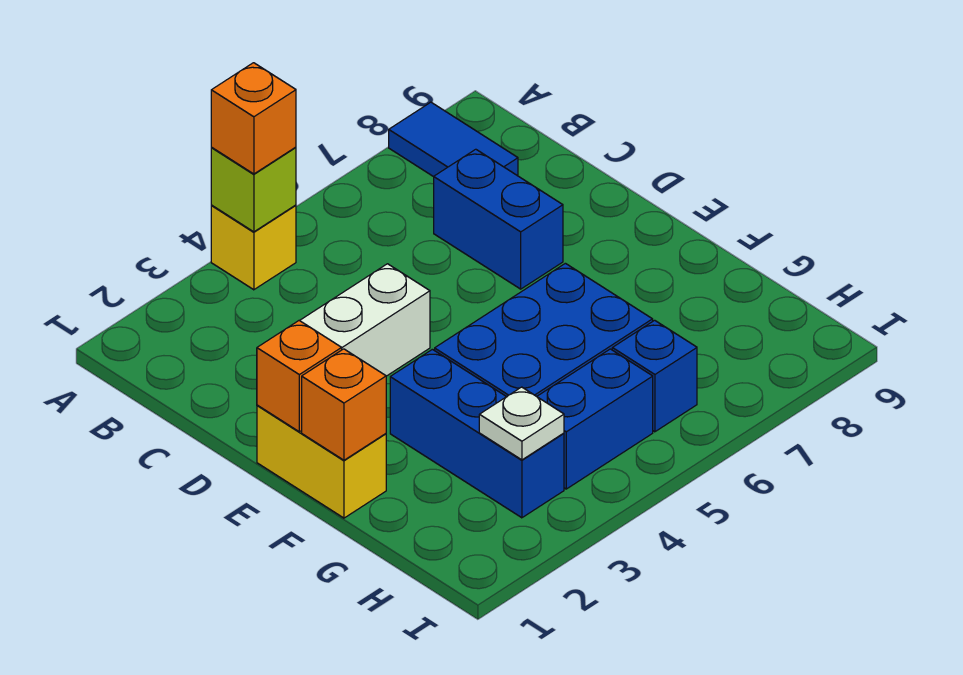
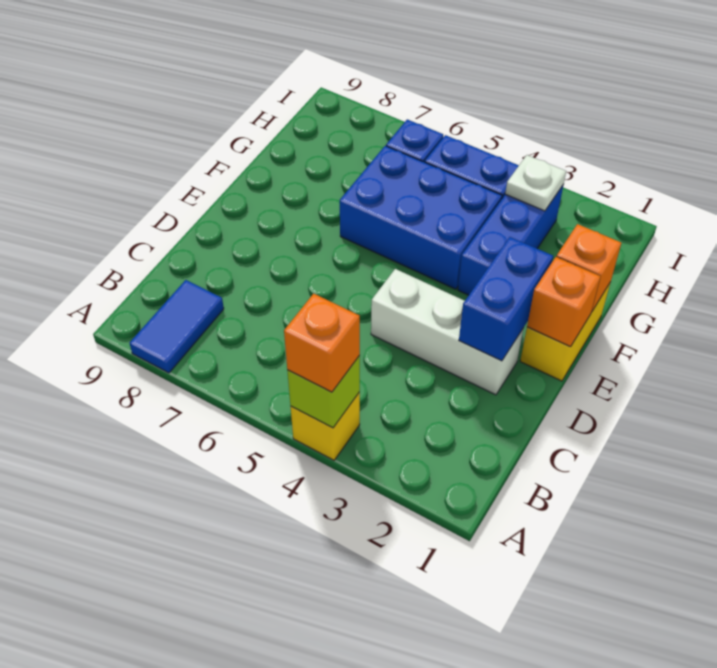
blue brick C7:D7 level 1 -> blue brick D2:E2 level 2

